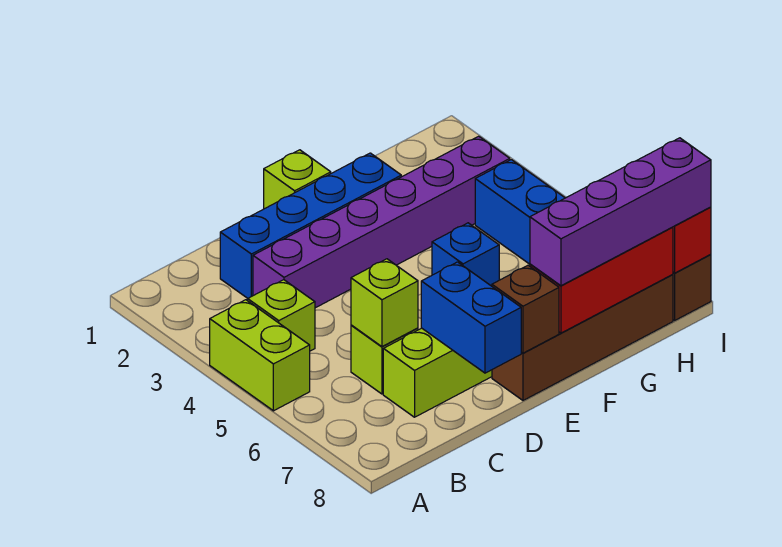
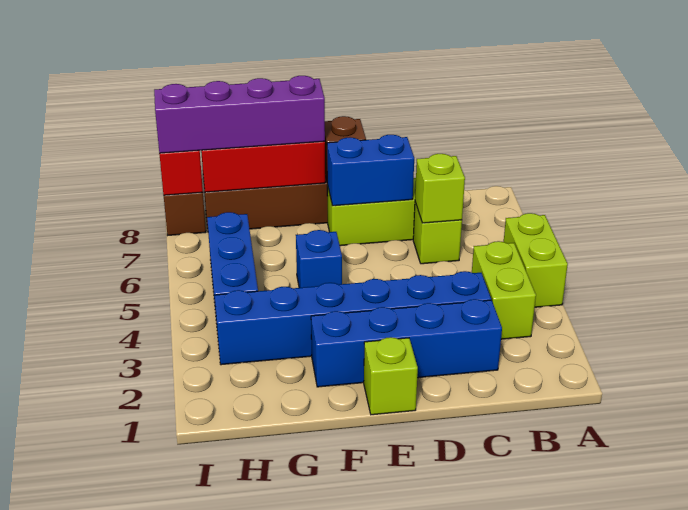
lime brick B4 level 1 -> lime brick B3:B4 level 1
purple brick C3:H3 level 1 -> blue brick C3:H3 level 1
blue brick D7:D8 level 2 -> blue brick D7:E7 level 2

